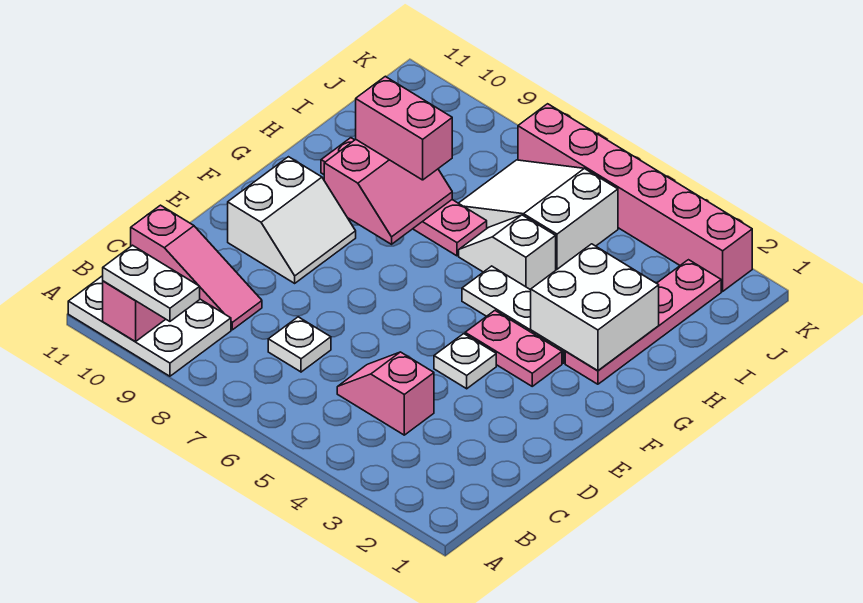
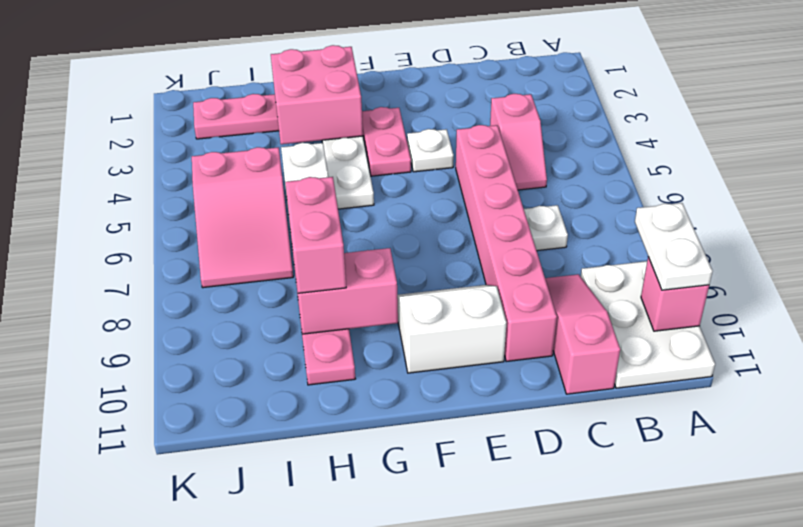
white brick G2:H3 level 2 -> pink brick G2:H3 level 2
white slope I5:J7 level 1 top 5 -> pink slope I5:J7 level 1 top 5
pink brick K2:K7 level 1 -> pink brick D5:D10 level 1

